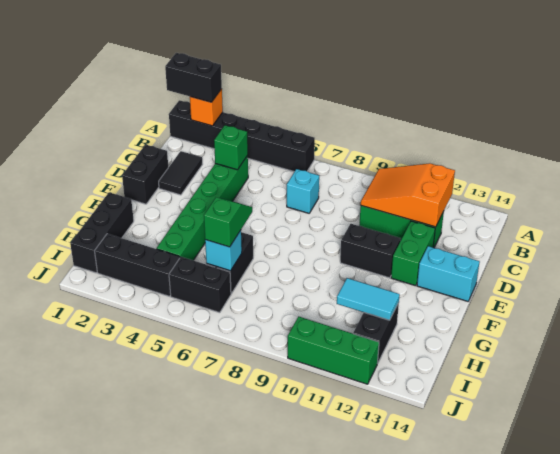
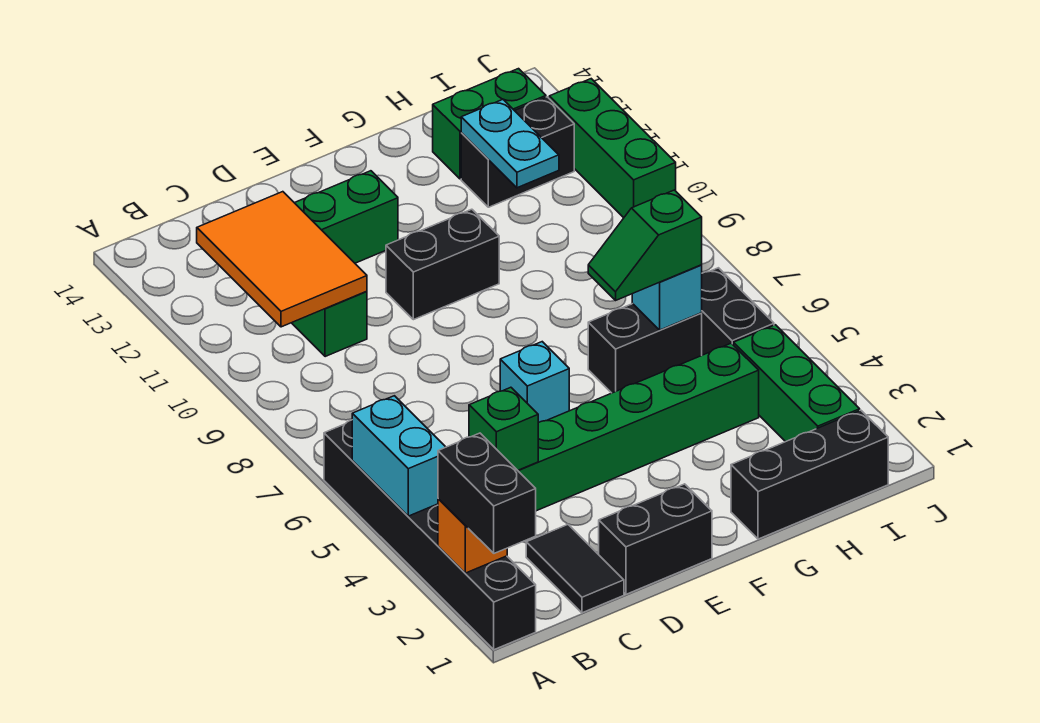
orange slope B10:C12 level 2 top 12 -> orange tile B10:C12 level 2
black tile C2:D2 level 1 -> black tile C1:C2 level 1
cyan brick C7 level 1 -> cyan brick E6 level 1
black brick E10:E11 level 1 -> black brick E10:F10 level 1
cyan brick E13:E14 level 1 -> cyan brick A4:A5 level 2
cyan tile H11:H12 level 2 -> cyan plate H11:H12 level 2
none -> green brick H13:I13 level 1
black brick I2:I4 level 1 -> green brick I2:I4 level 1

